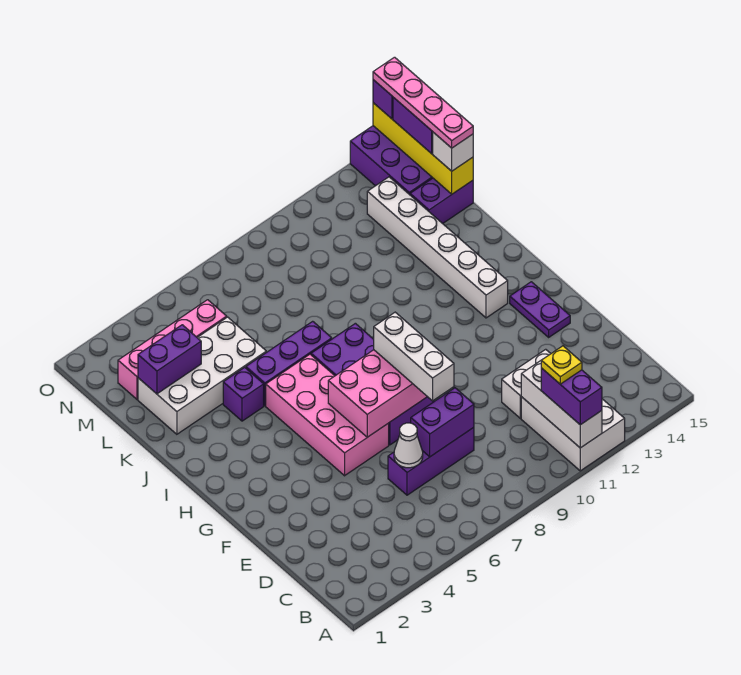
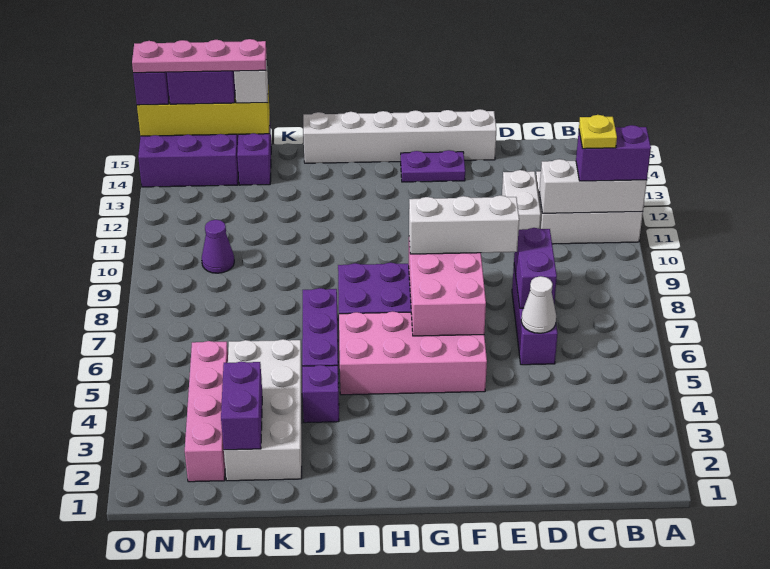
white brick H13:M13 level 1 -> white brick E15:J15 level 1
none -> purple cone M10 level 1

